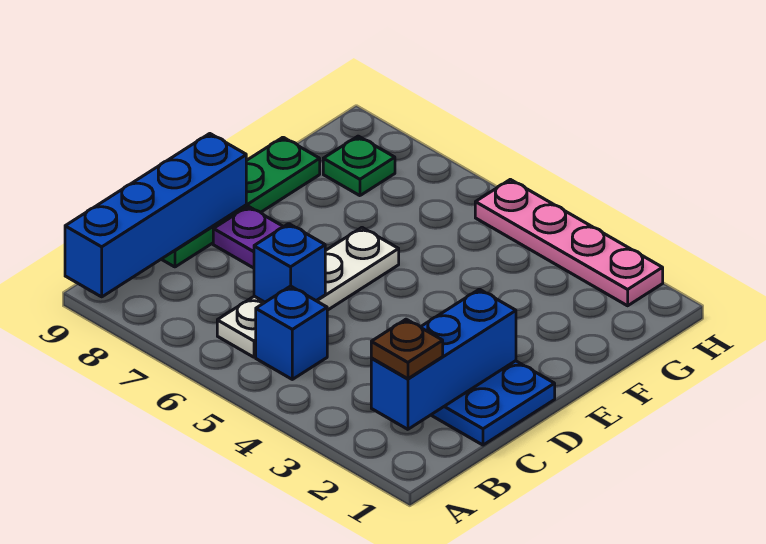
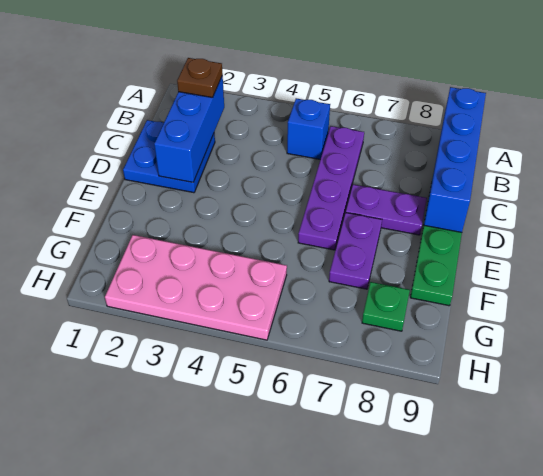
white plate B6:E6 level 1 -> purple plate B6:E6 level 1
blue brick C6 level 2 -> none
none -> purple plate E7:F7 level 1
pink plate H2:H5 level 1 -> pink plate G2:H5 level 1

